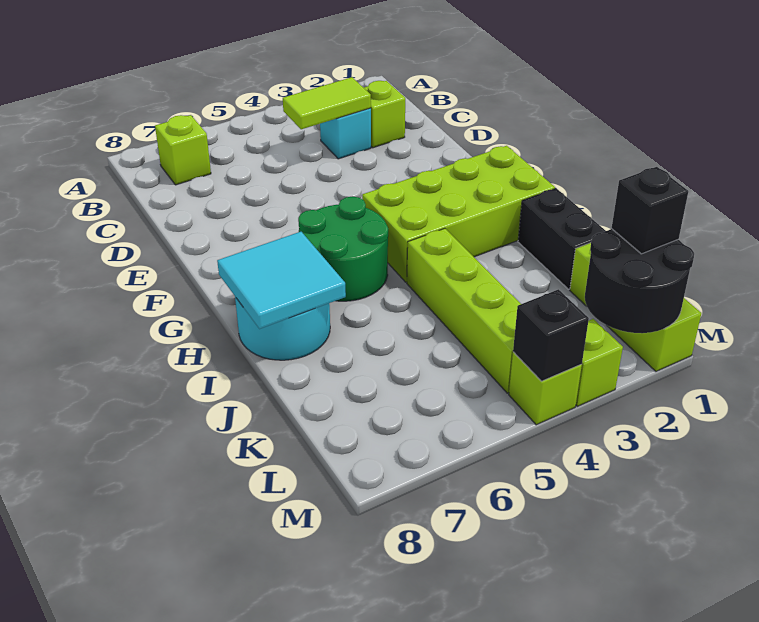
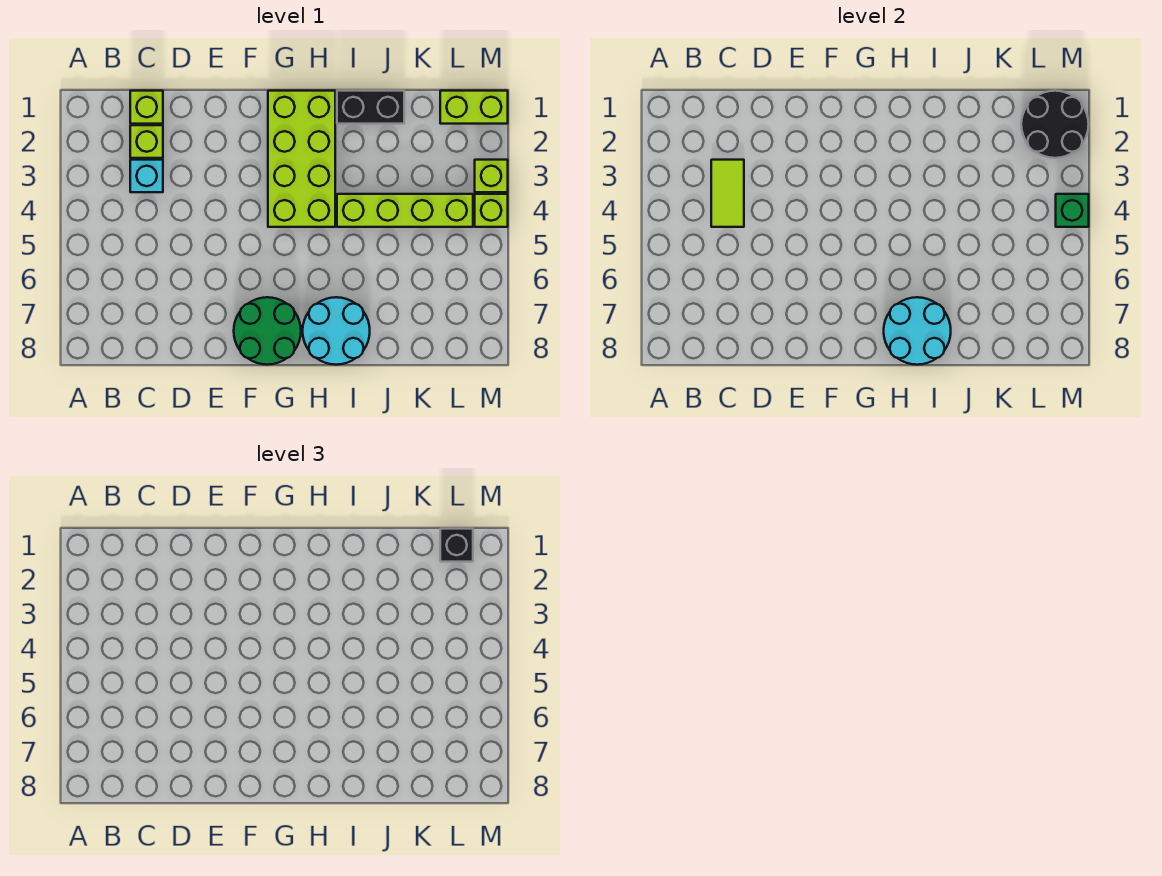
lime brick B7 level 1 -> lime brick C1 level 1
green round brick G5:H6 level 1 -> green round brick F7:G8 level 1
cyan tile H7:I8 level 2 -> cyan round brick H7:I8 level 2
lime brick K1:M1 level 1 -> lime brick L1:M1 level 1
black brick M4 level 2 -> green brick M4 level 2

